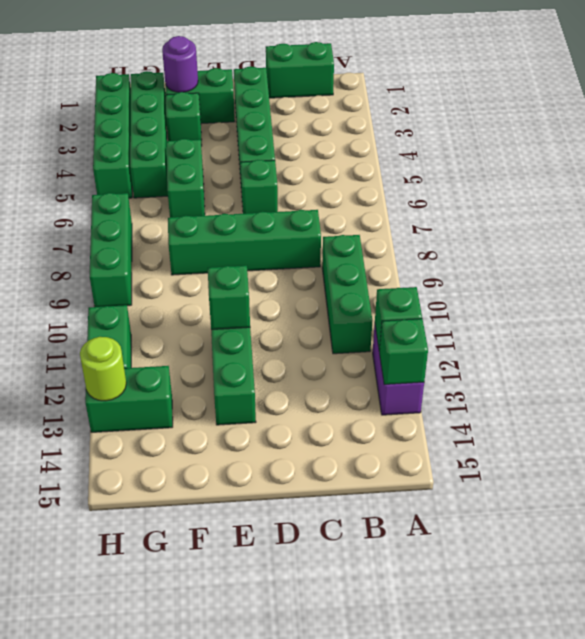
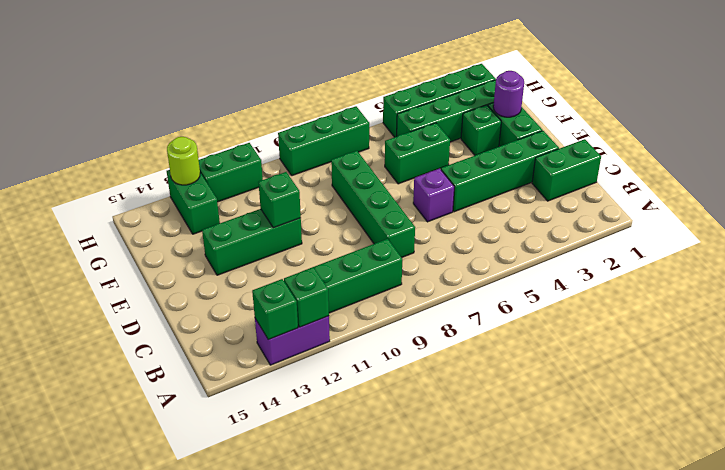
green brick B1:C1 level 1 -> green brick C1:C2 level 1
green brick D6 level 1 -> purple brick D6 level 1

